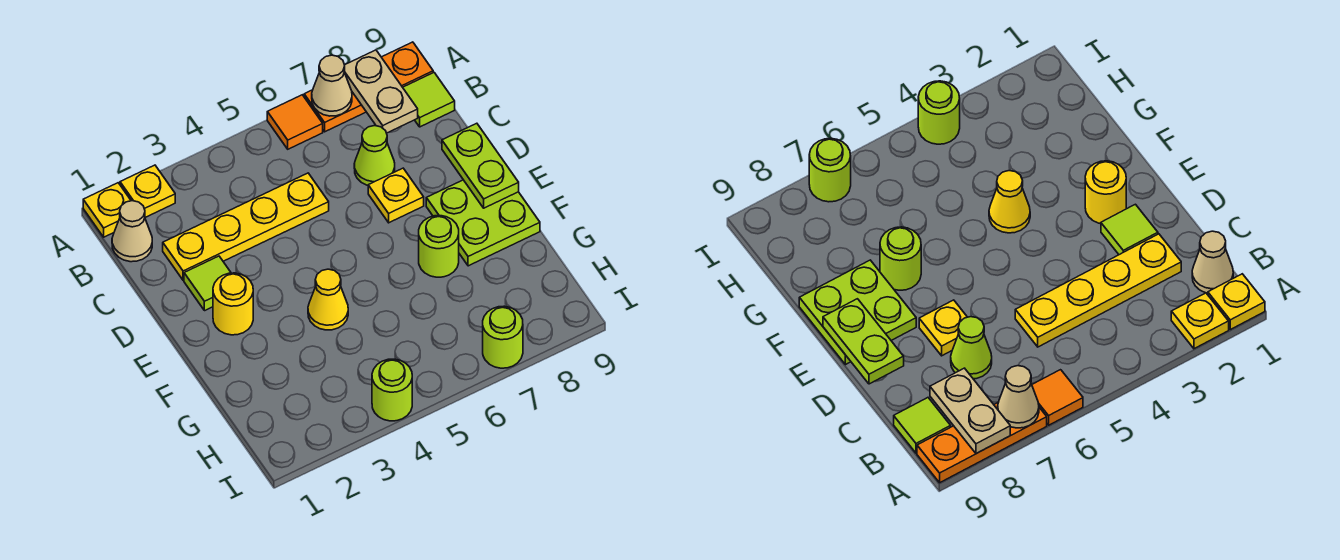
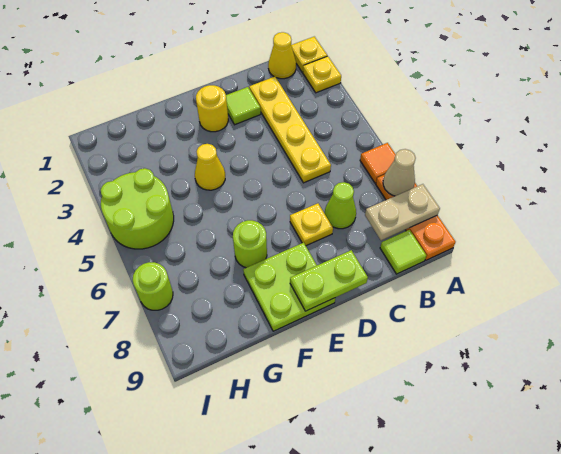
tan cone B1 level 1 -> yellow cone B1 level 1
lime round brick I4 level 1 -> lime round brick H4:I5 level 1

